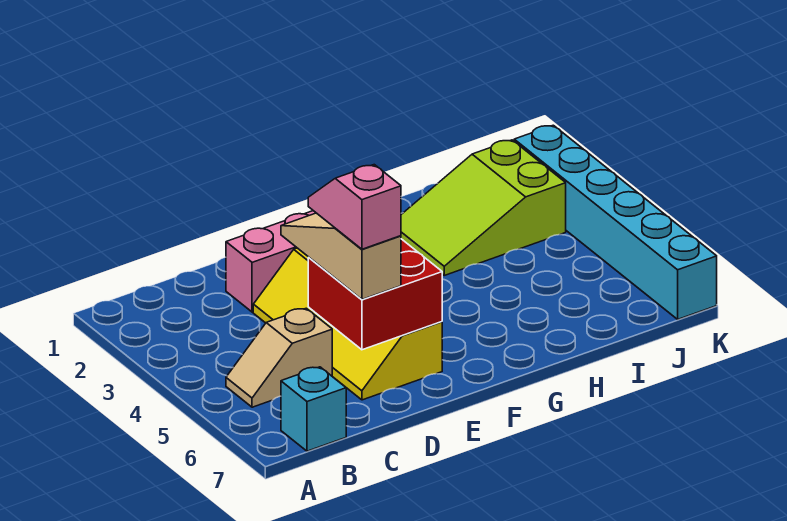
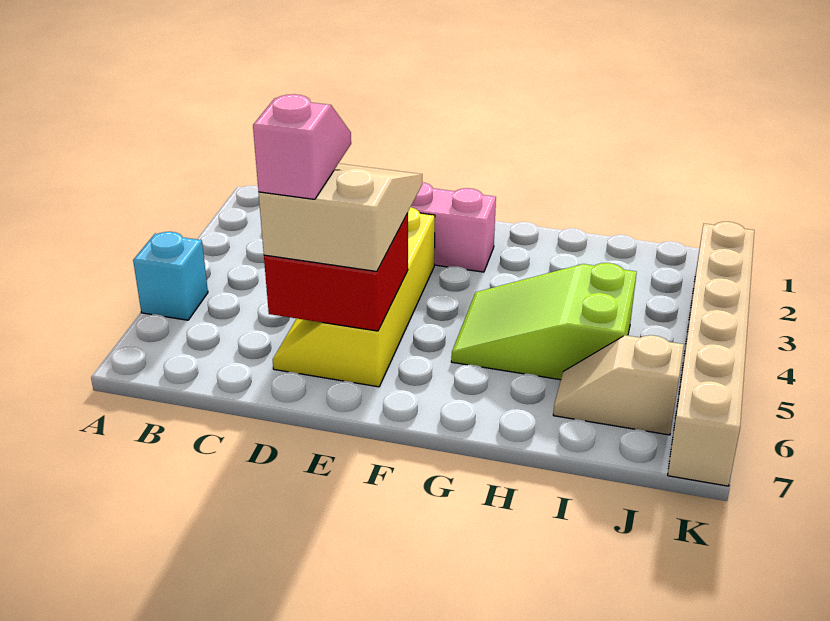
tan slope B5:C5 level 1 top C -> tan slope I6:J6 level 1 top J
cyan brick B7 level 1 -> cyan brick A5 level 1
tan slope D4:D6 level 3 top 6 -> tan slope D4:E6 level 3 top 6
lime slope H2:J3 level 1 top J -> lime slope G4:I5 level 1 top I
cyan brick K2:K7 level 1 -> tan brick K2:K7 level 1

